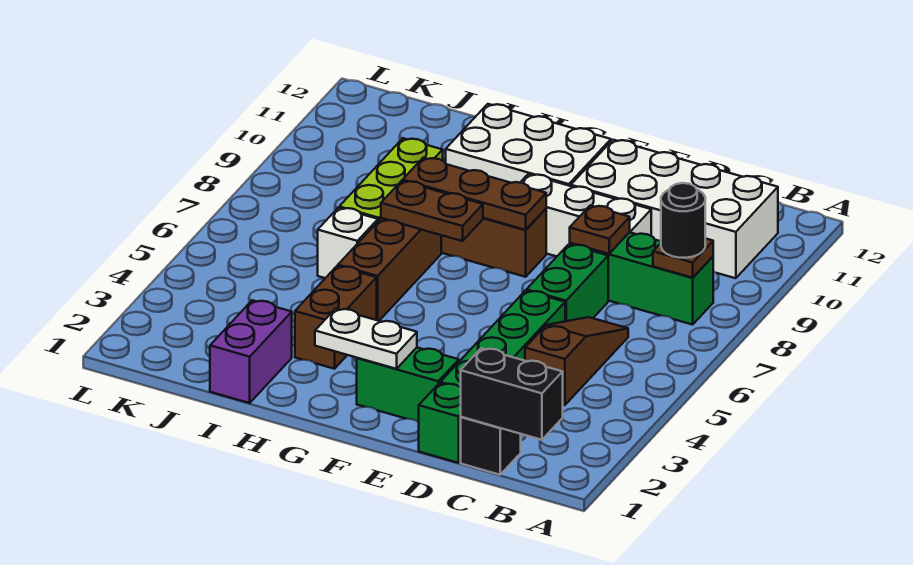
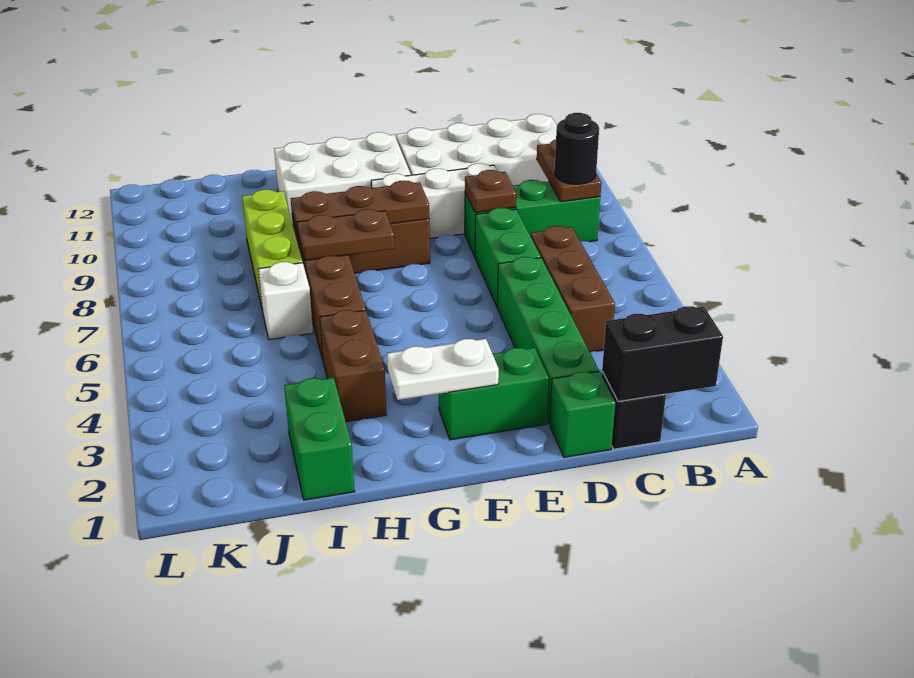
brown plate B8 level 2 -> brown plate B8:B9 level 2
brown slope C4:C6 level 1 top 4 -> brown brick C4:C6 level 1
purple brick I1:I2 level 1 -> green brick I1:I2 level 1

